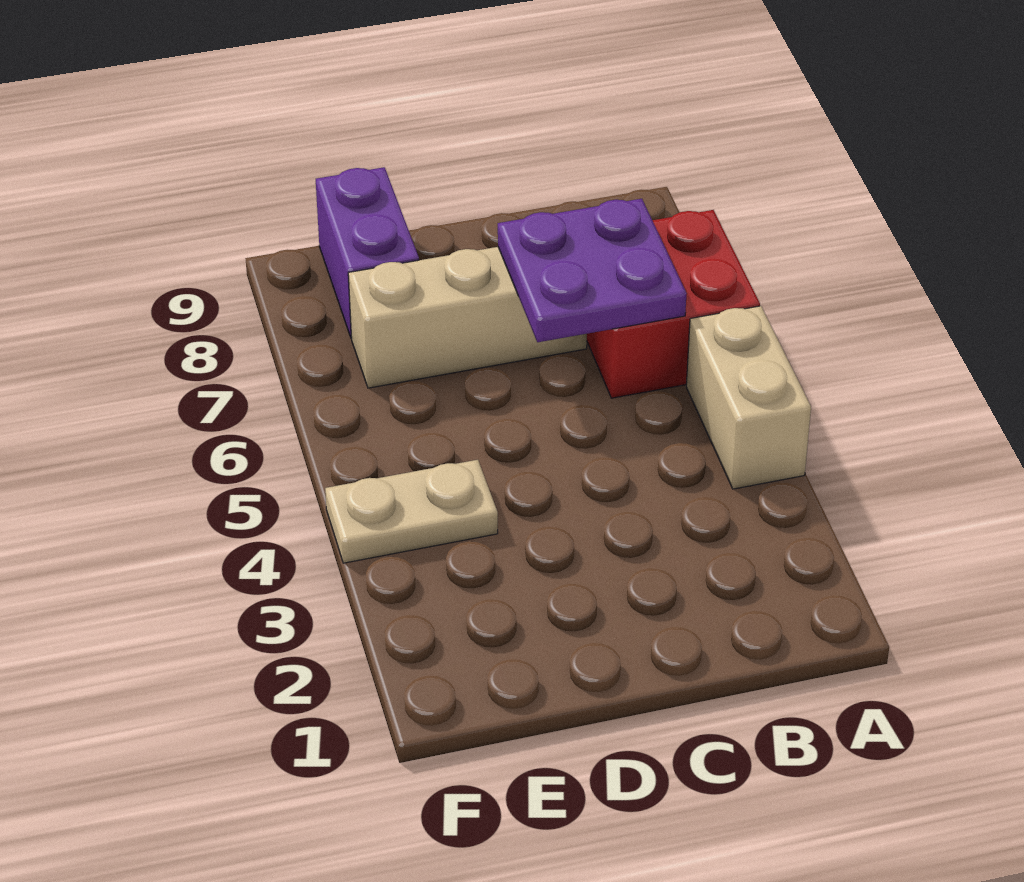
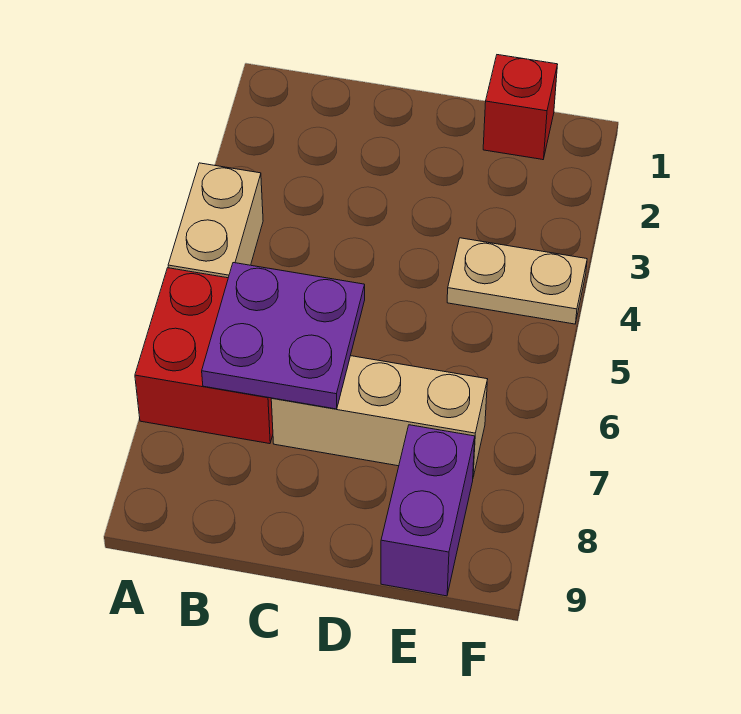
none -> red brick E1 level 1

